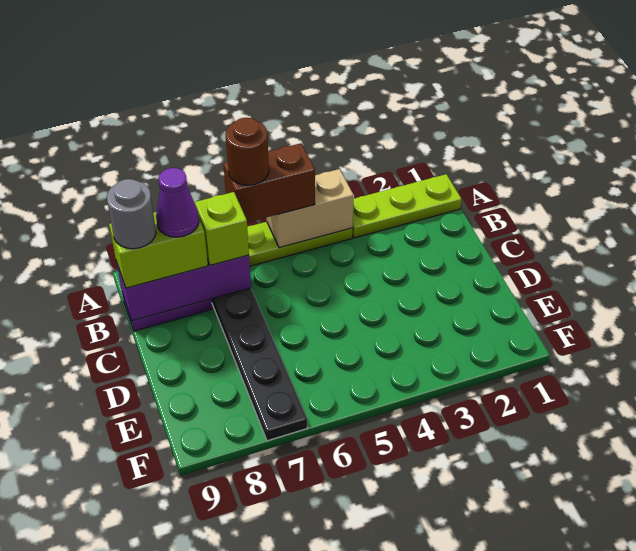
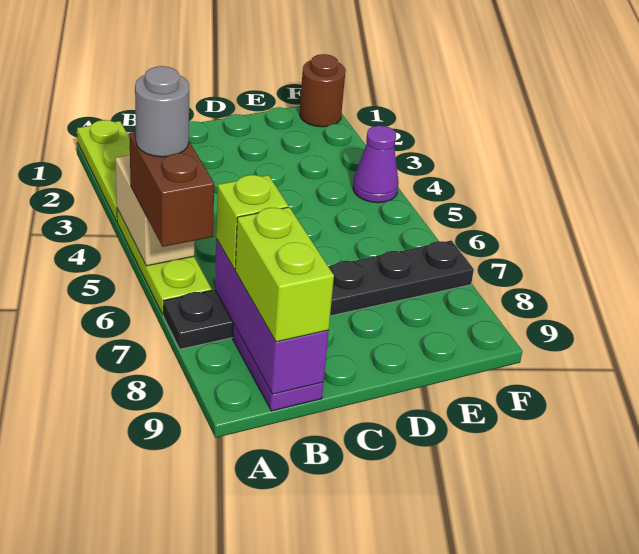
brown round brick A6 level 4 -> brown round brick F1 level 1
purple cone B8 level 4 -> purple cone F4 level 1
grey round brick B9 level 4 -> grey round brick A5 level 4

